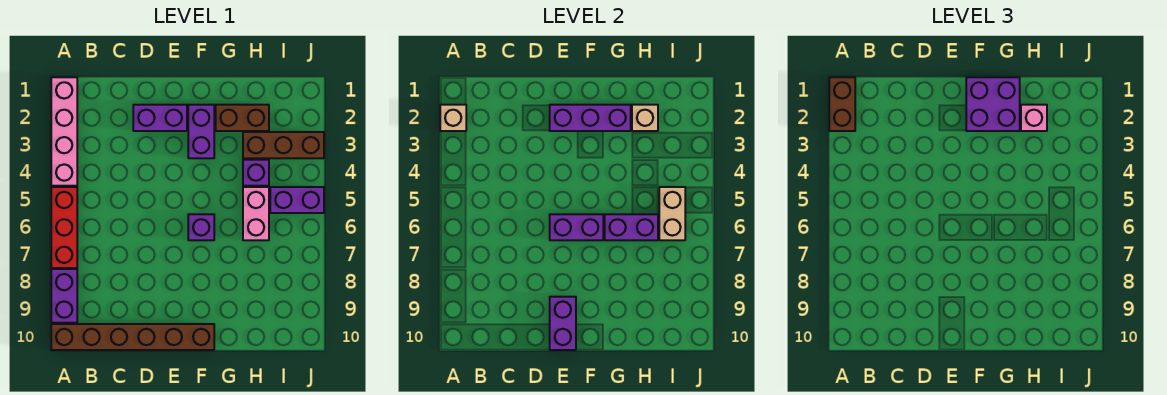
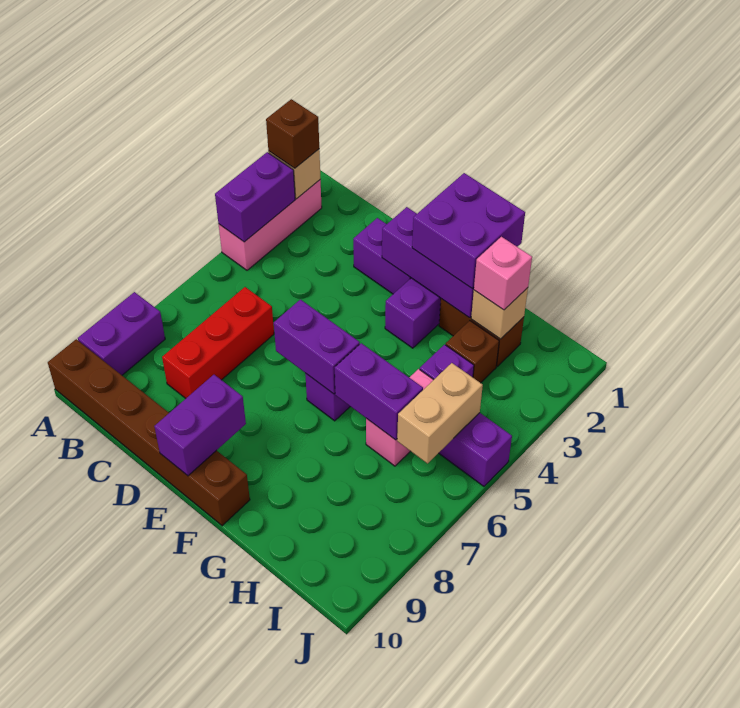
pink brick A1:A4 level 1 -> pink brick A2:A4 level 1
brown brick A1:A2 level 3 -> brown brick A2 level 3
none -> purple brick A3:A4 level 2
red brick A5:A7 level 1 -> red brick C6:C8 level 1
brown brick H3:J3 level 1 -> brown brick H3 level 1

